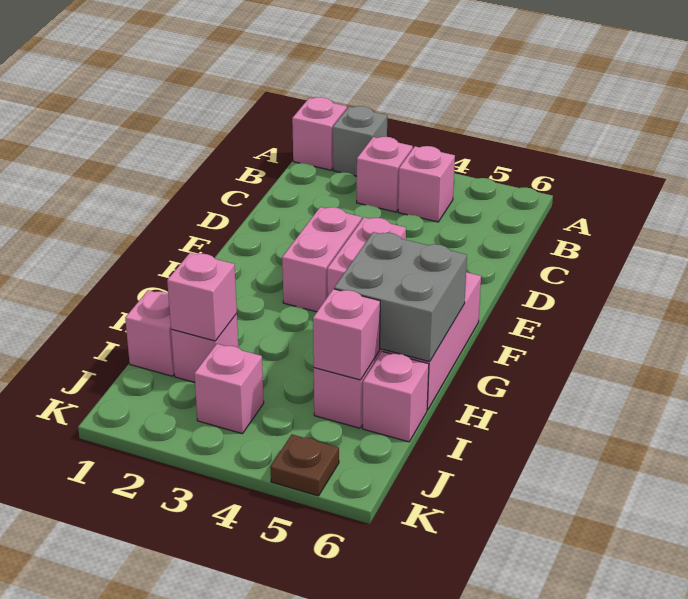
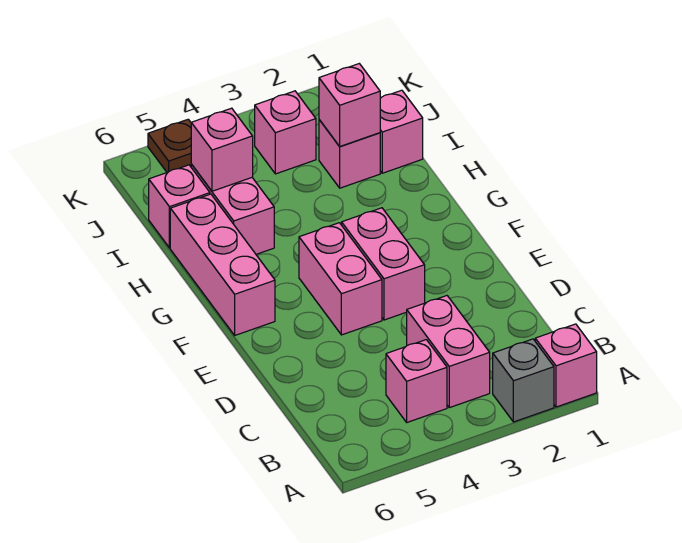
pink brick B3 level 1 -> pink brick B3:C3 level 1
grey brick G5:H6 level 2 -> none

